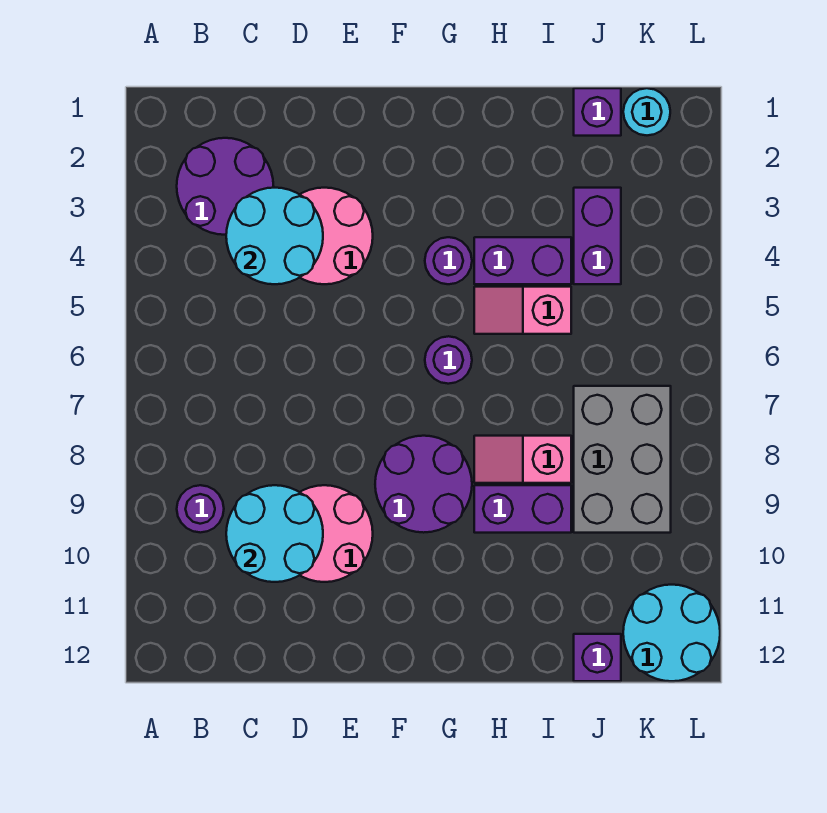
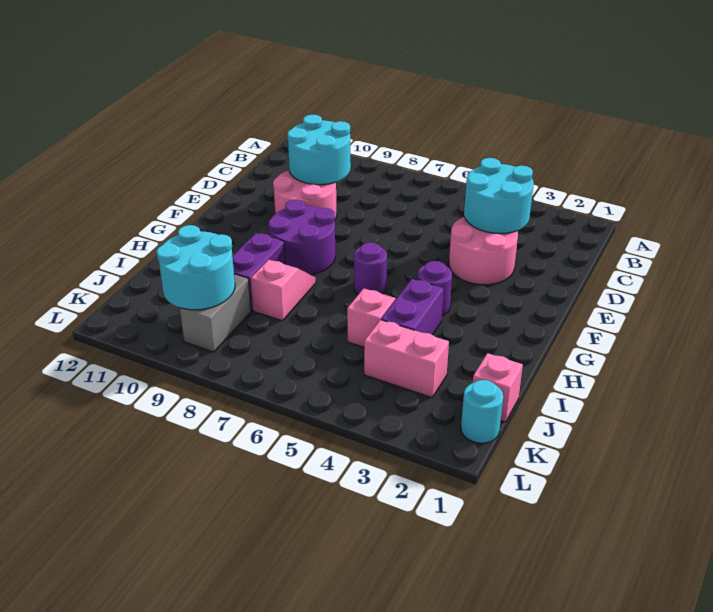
purple round brick B2:C3 level 1 -> none
purple round brick B9 level 1 -> none
purple brick J1 level 1 -> pink brick J1 level 1
purple brick J3:J4 level 1 -> pink brick J3:J4 level 1
grey brick J7:K9 level 1 -> grey brick J9:K9 level 1
purple brick J12 level 1 -> none
cyan round brick K11:L12 level 1 -> cyan round brick J9:K10 level 2

